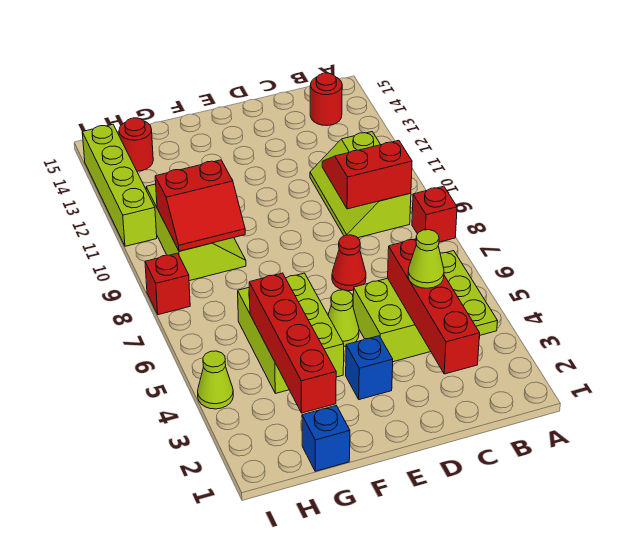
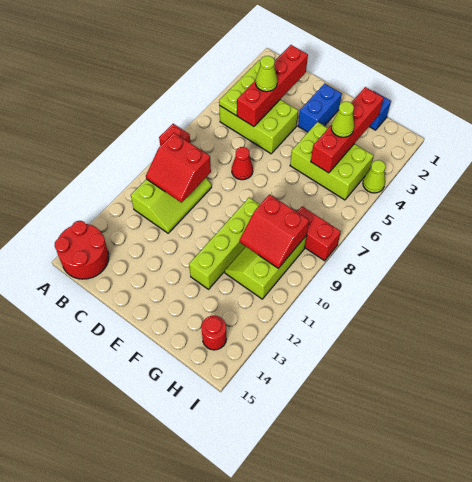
red round brick B14 level 1 -> red round brick A14:B15 level 1
blue brick E3 level 1 -> blue brick E2:E3 level 1
lime cone E5 level 1 -> lime cone G4 level 3
lime brick F4:G6 level 1 -> lime brick F4:H5 level 1
red slope G9:H10 level 2 top 10 -> red slope G9:H10 level 2 top 9
red brick I8 level 1 -> red brick H8:I8 level 1
lime brick I11:I14 level 1 -> lime brick F9:F12 level 1

